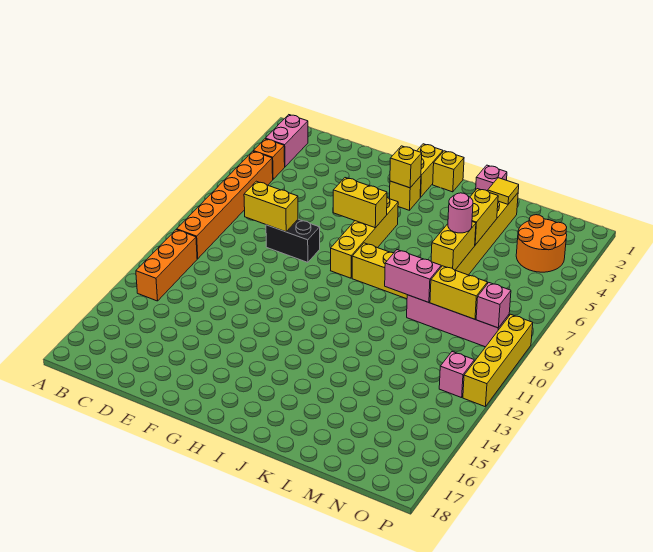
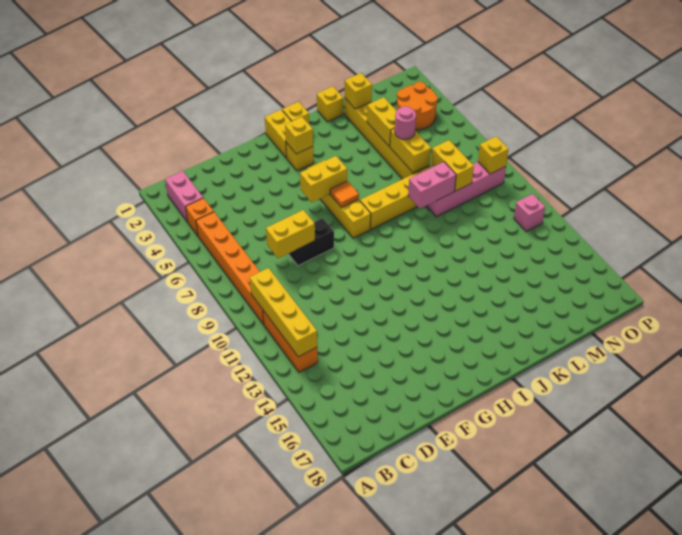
none -> orange tile H7 level 2
pink brick K1 level 1 -> yellow brick K1 level 1
yellow tile L2 level 2 -> yellow brick L2 level 2
yellow brick M9:N9 level 2 -> yellow brick M8:M9 level 2
pink brick O9 level 2 -> yellow brick O9 level 2
yellow brick P9:P12 level 1 -> yellow brick B10:B13 level 2

